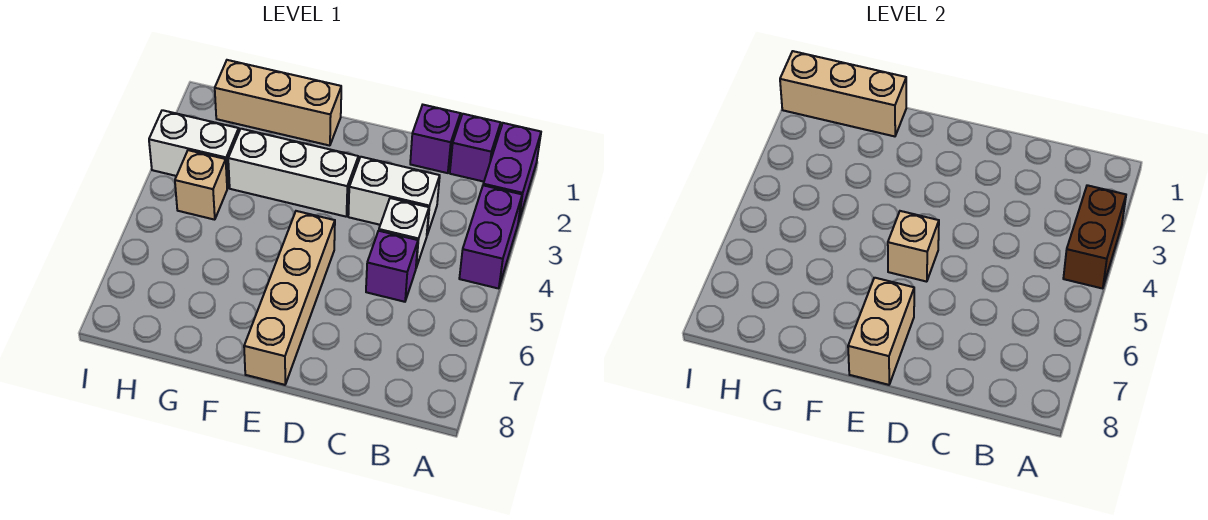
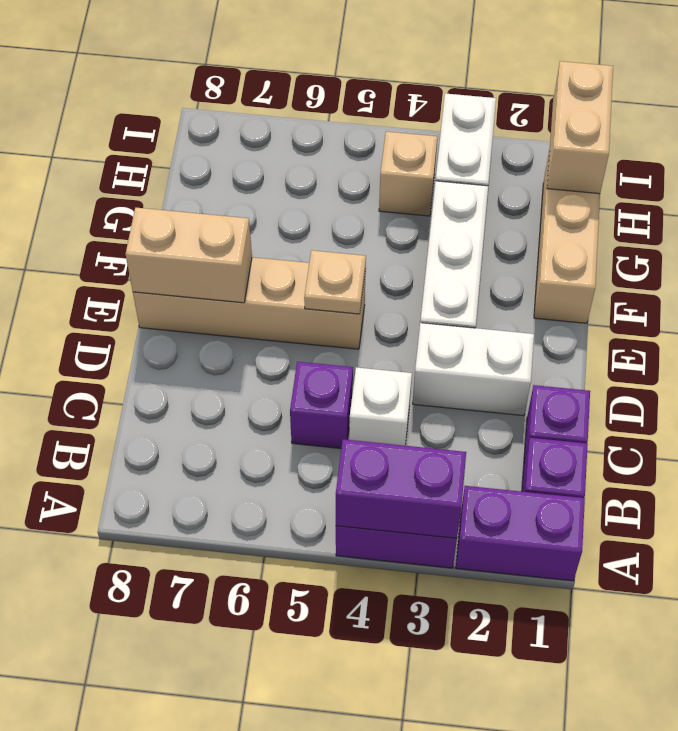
brown brick A3:A4 level 2 -> purple brick A3:A4 level 2
white brick C3:D3 level 1 -> white brick D2:D3 level 1
tan brick E5 level 2 -> tan plate E5 level 2
tan brick G1:I1 level 2 -> tan brick H1:I1 level 2

